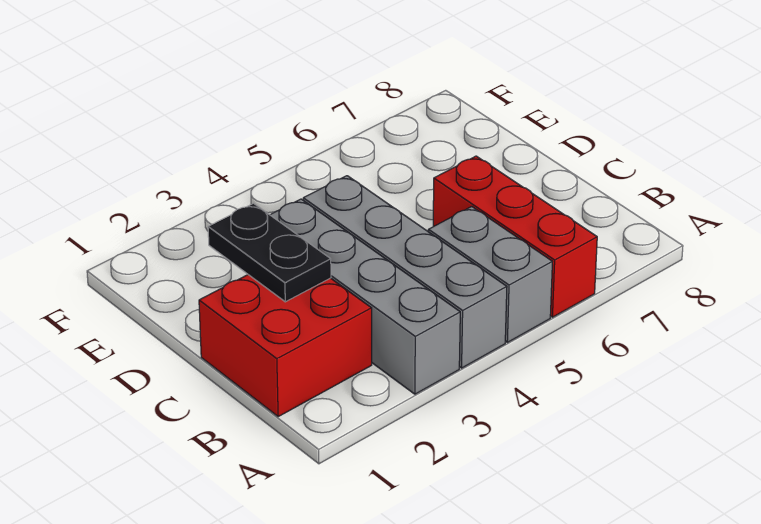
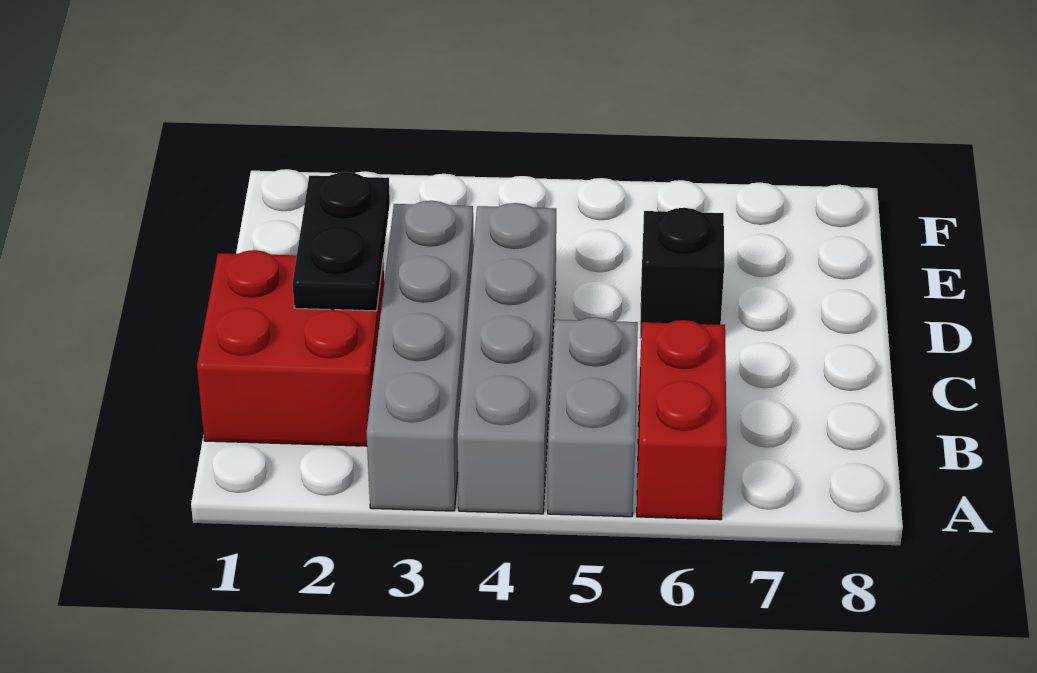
red brick A6:C6 level 1 -> red brick A6:B6 level 1
none -> black brick D6 level 1

